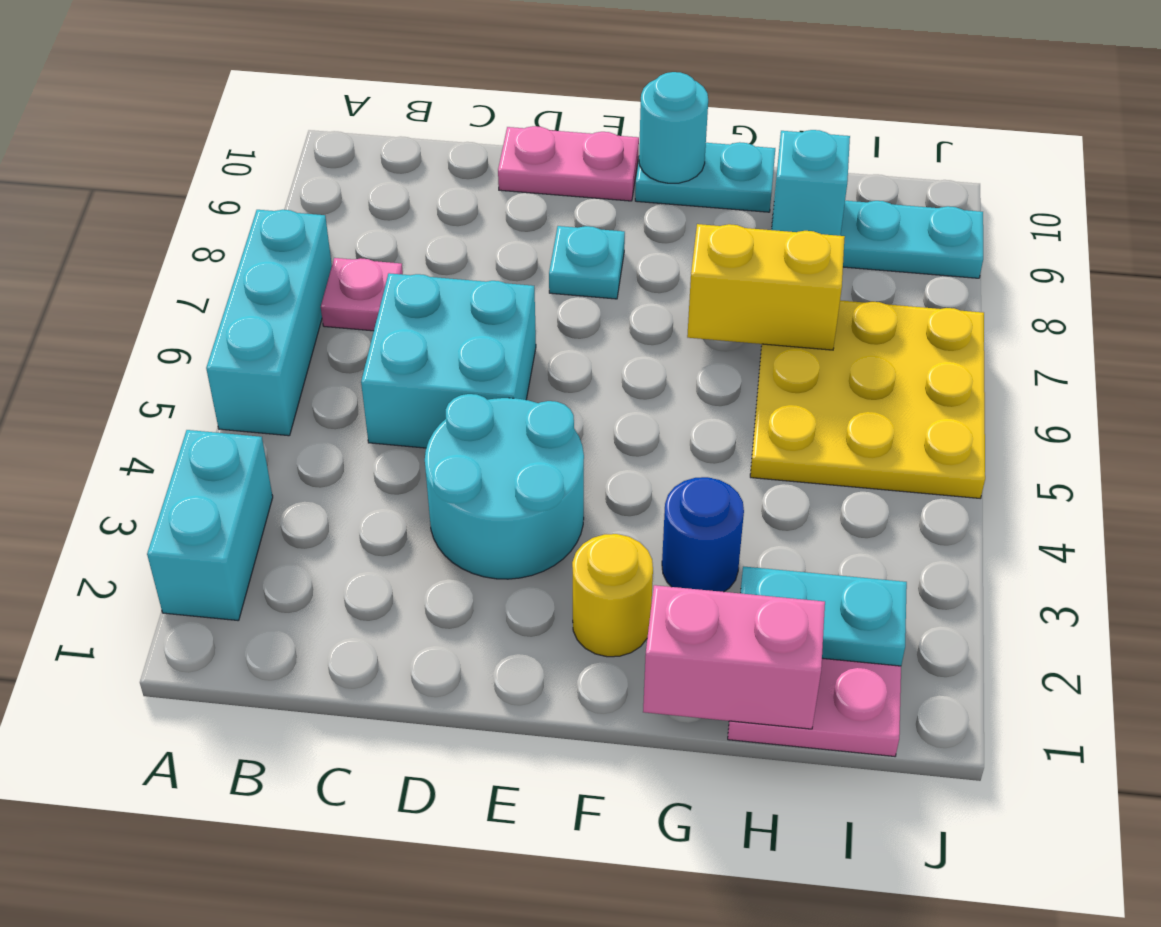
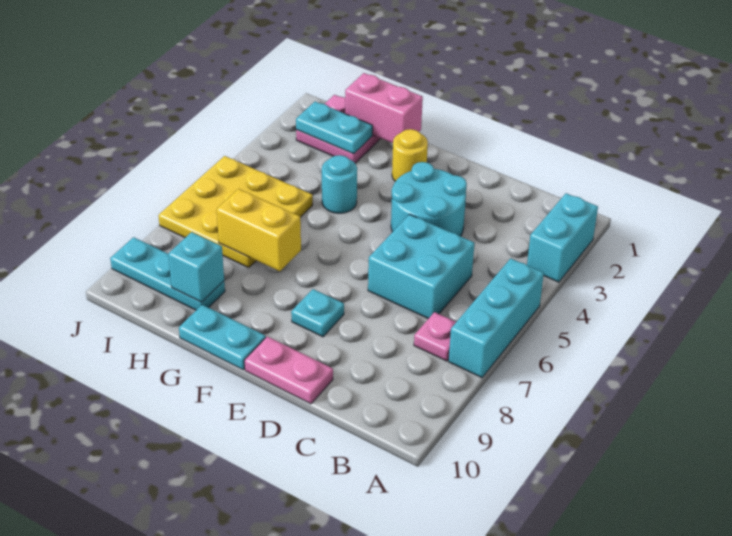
cyan round brick F10 level 2 -> cyan round brick G4 level 1
blue round brick G3 level 1 -> none

